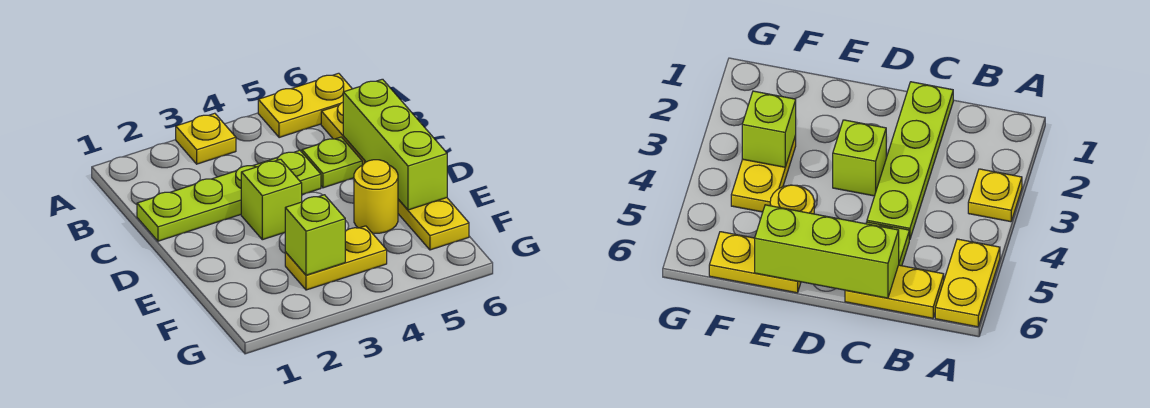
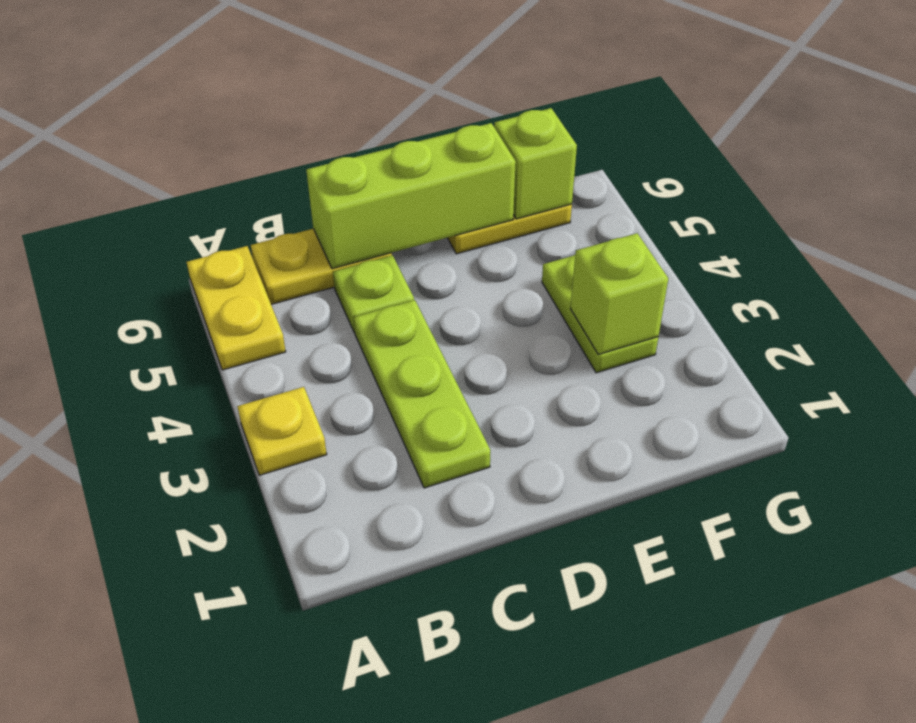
lime plate C1:C4 level 1 -> lime plate C2:C4 level 1
lime brick D3 level 1 -> lime brick F6 level 2
yellow round brick E5 level 1 -> none
yellow plate F3:F4 level 1 -> lime plate F3:F4 level 1

